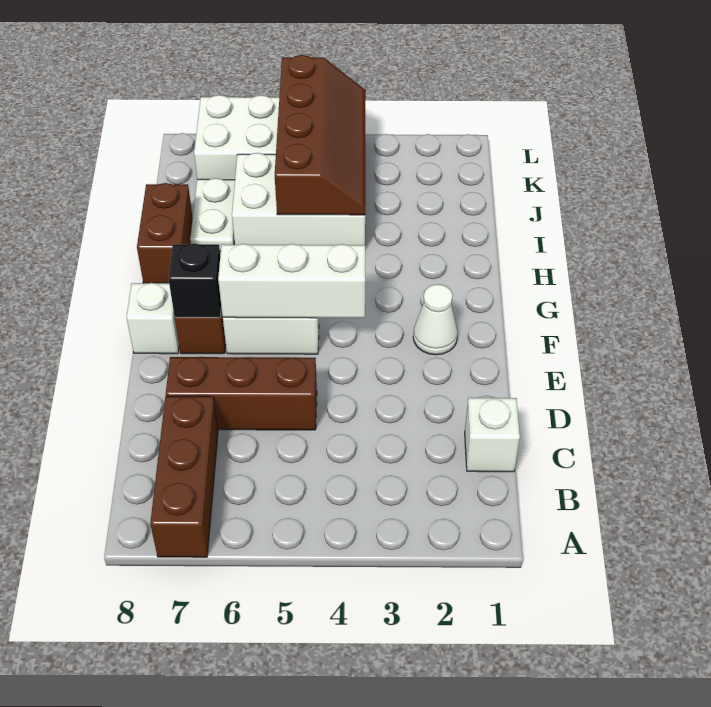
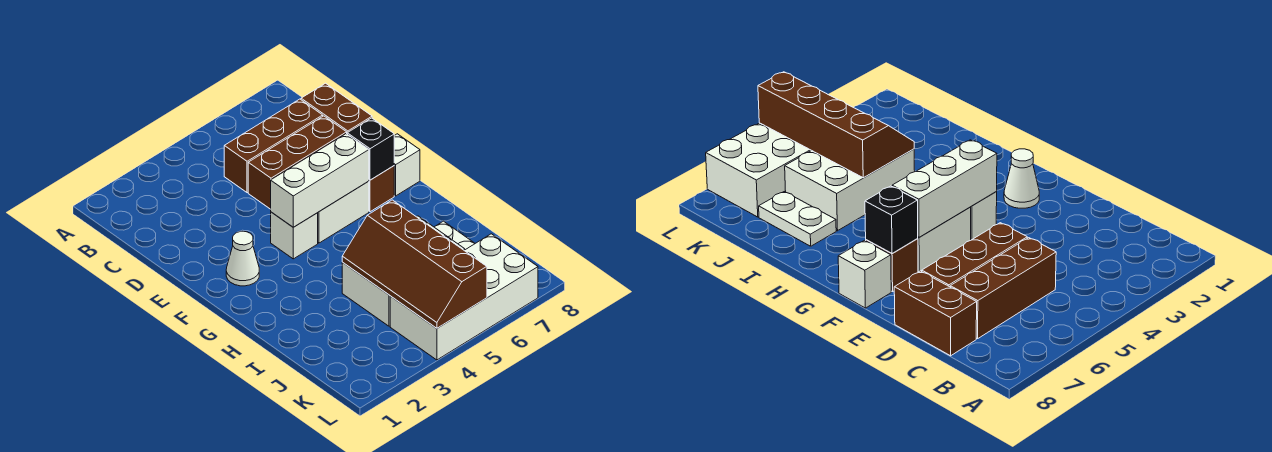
brown brick A7:C7 level 1 -> brown brick C5:C7 level 1
white brick C1 level 1 -> white brick F4 level 1
brown brick H8:I8 level 1 -> brown brick C8:D8 level 1

